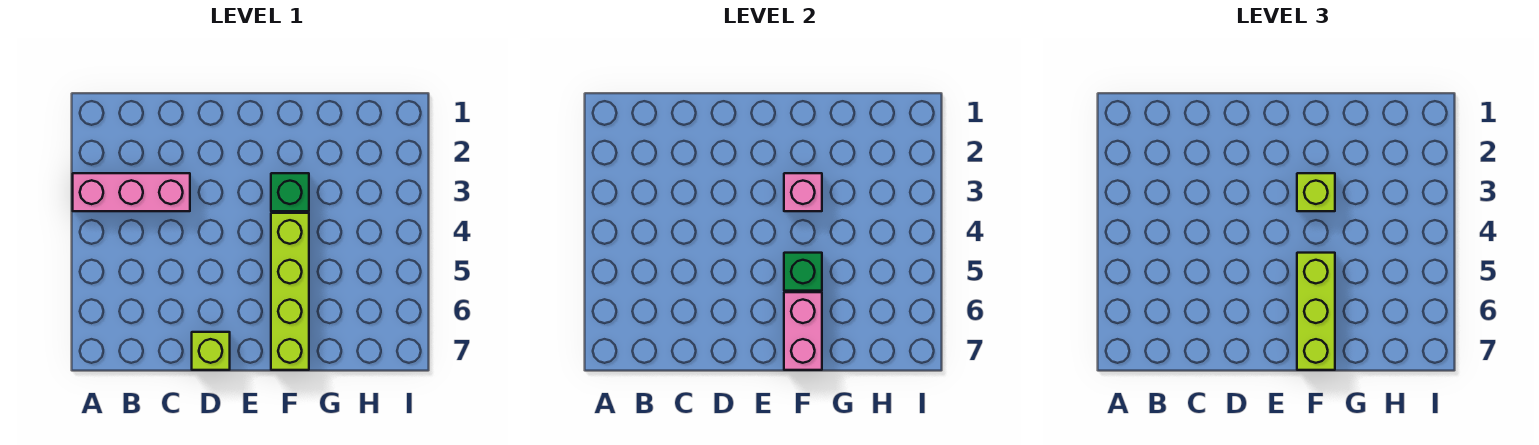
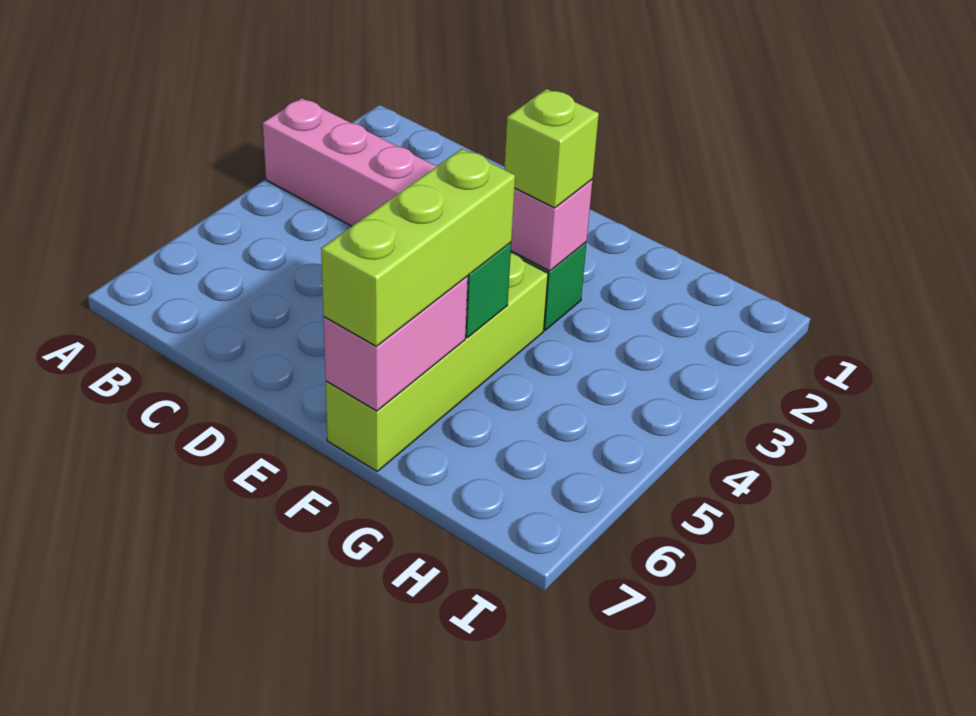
lime brick D7 level 1 -> none

